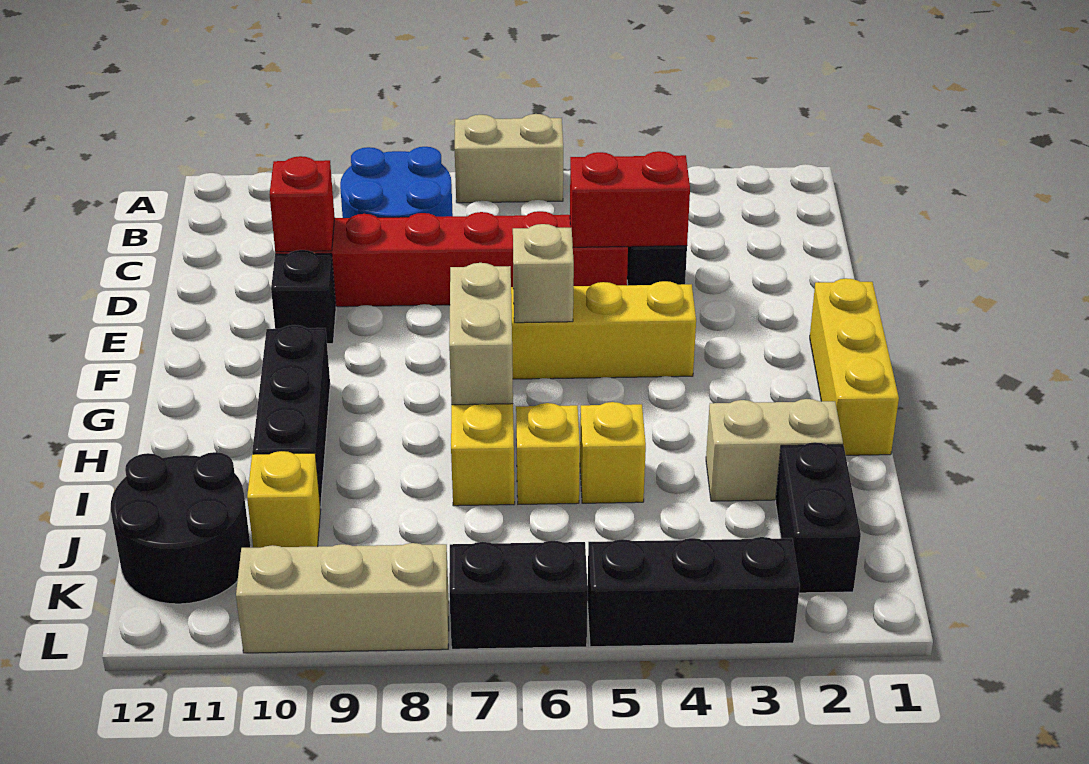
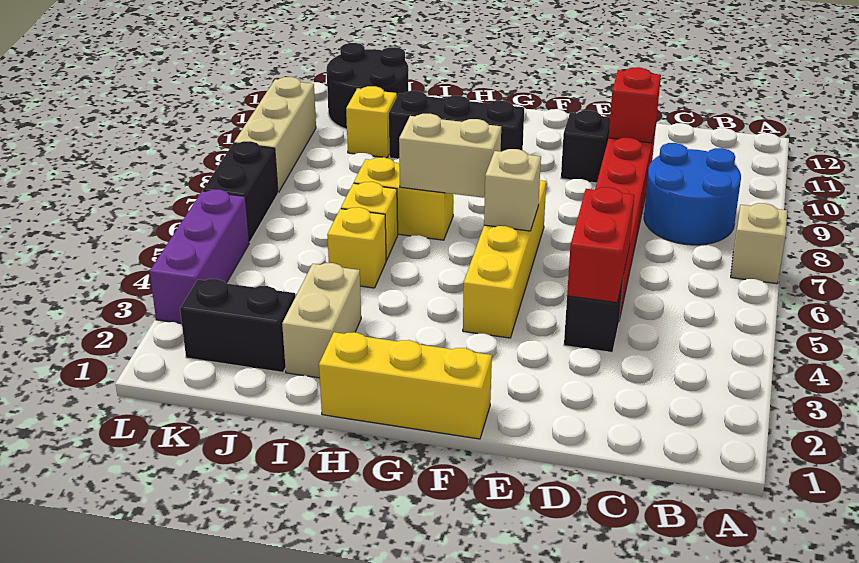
tan brick A6:A7 level 1 -> tan brick A7 level 1
black brick L3:L5 level 1 -> purple brick L3:L5 level 1

